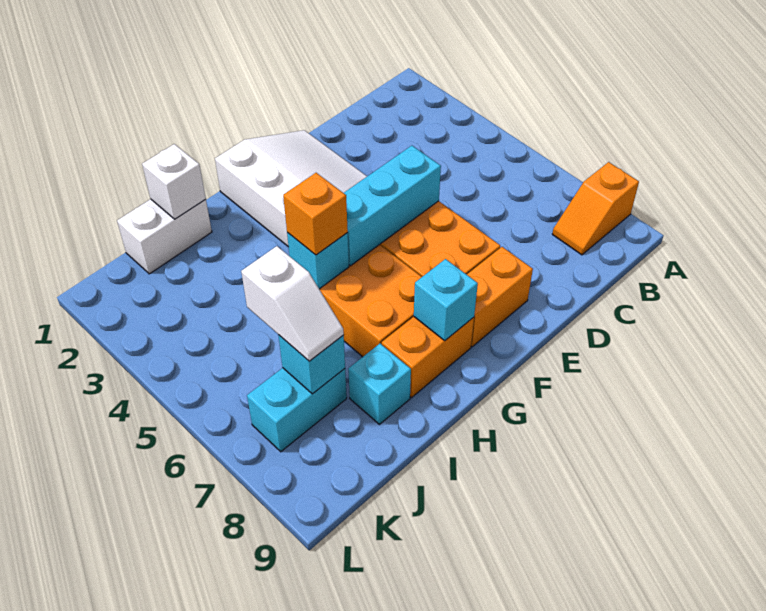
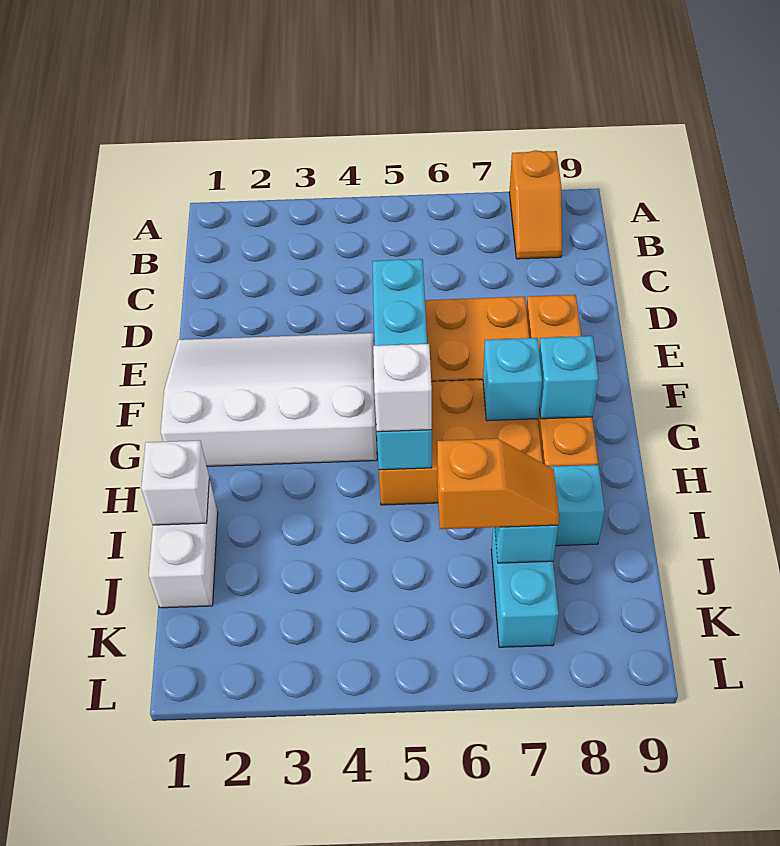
none -> cyan brick G7 level 2
orange brick H5 level 3 -> white brick H5 level 3
white slope J6:J7 level 3 top 6 -> orange slope J6:J7 level 3 top 6

